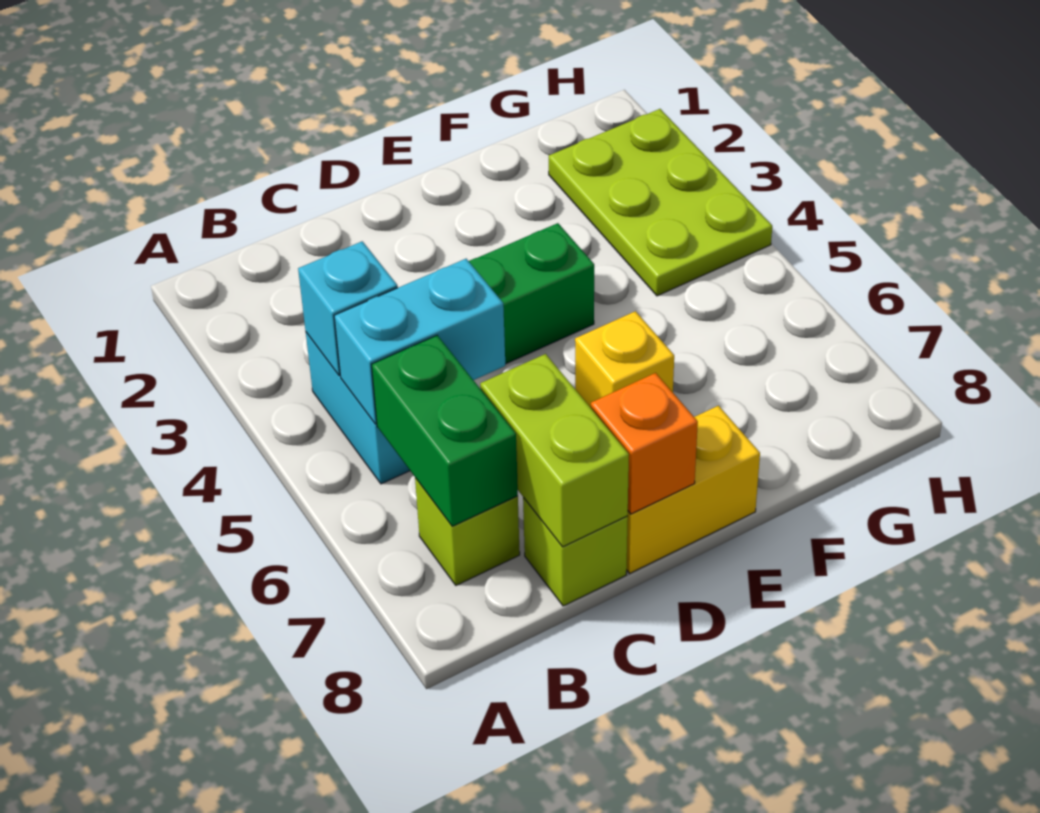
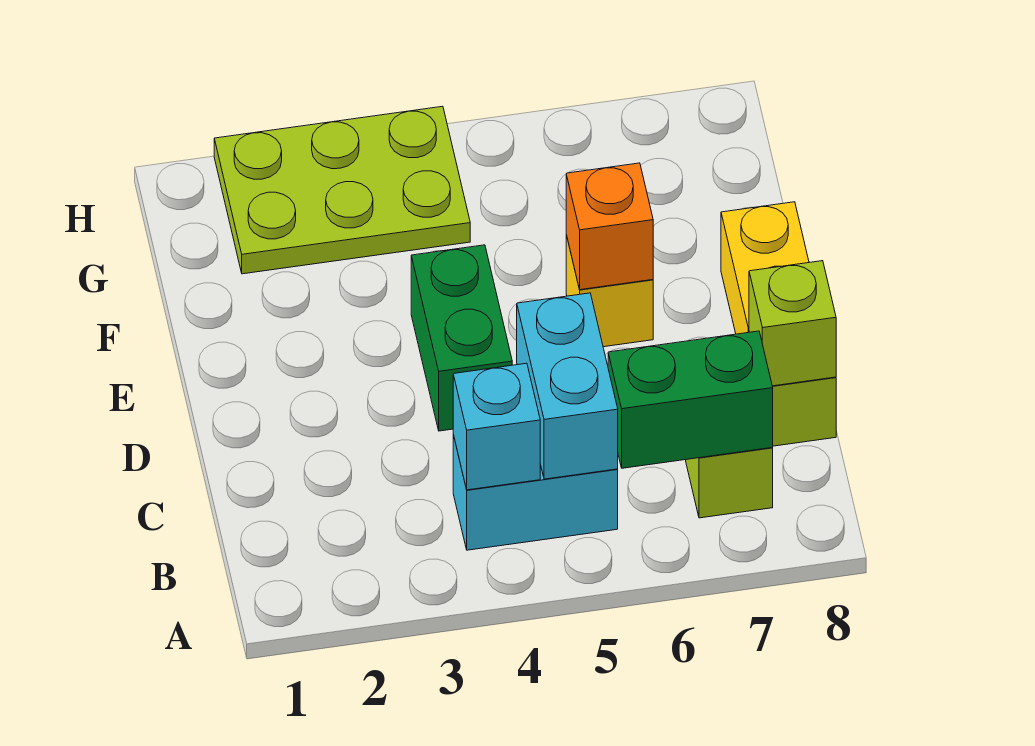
lime brick C7:C8 level 2 -> lime brick C8 level 2
orange brick D8 level 2 -> orange brick E6 level 2

